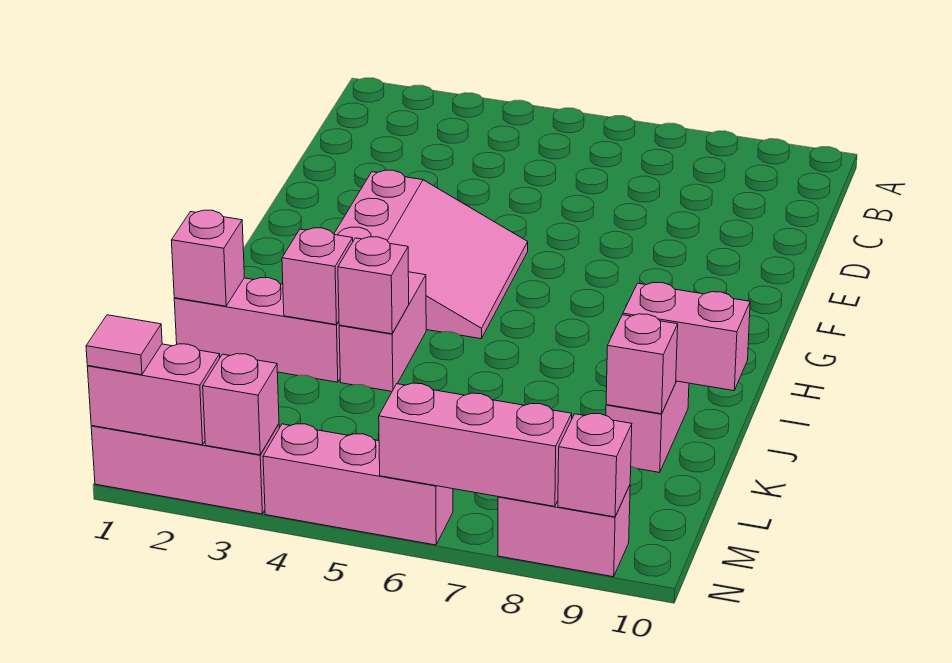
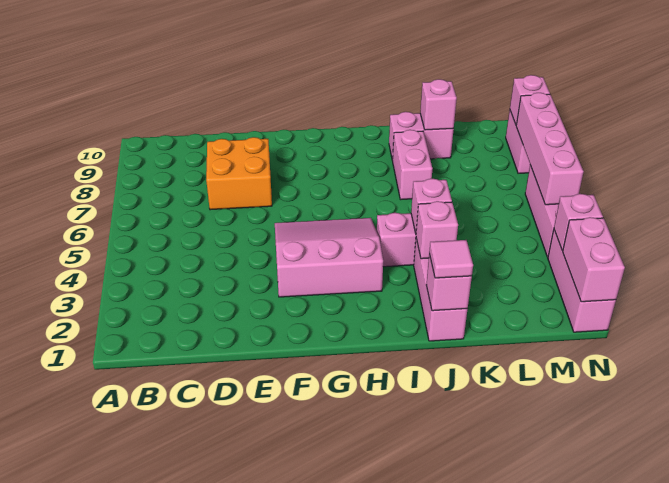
none -> orange brick D7:E8 level 1
pink brick J9:J10 level 2 -> pink brick J7:J8 level 1
pink tile N1 level 3 -> pink tile J1 level 3
pink brick N6:N8 level 2 -> pink brick N5:N8 level 2

